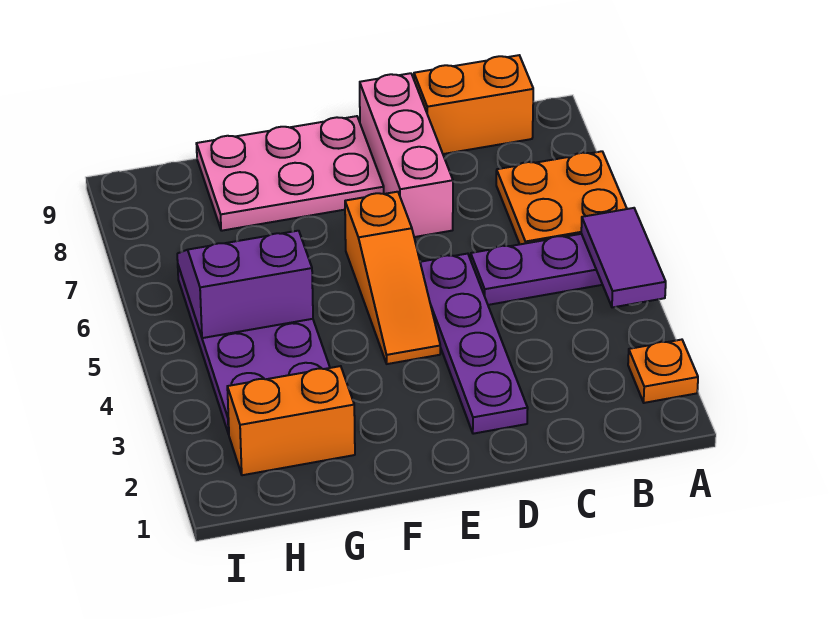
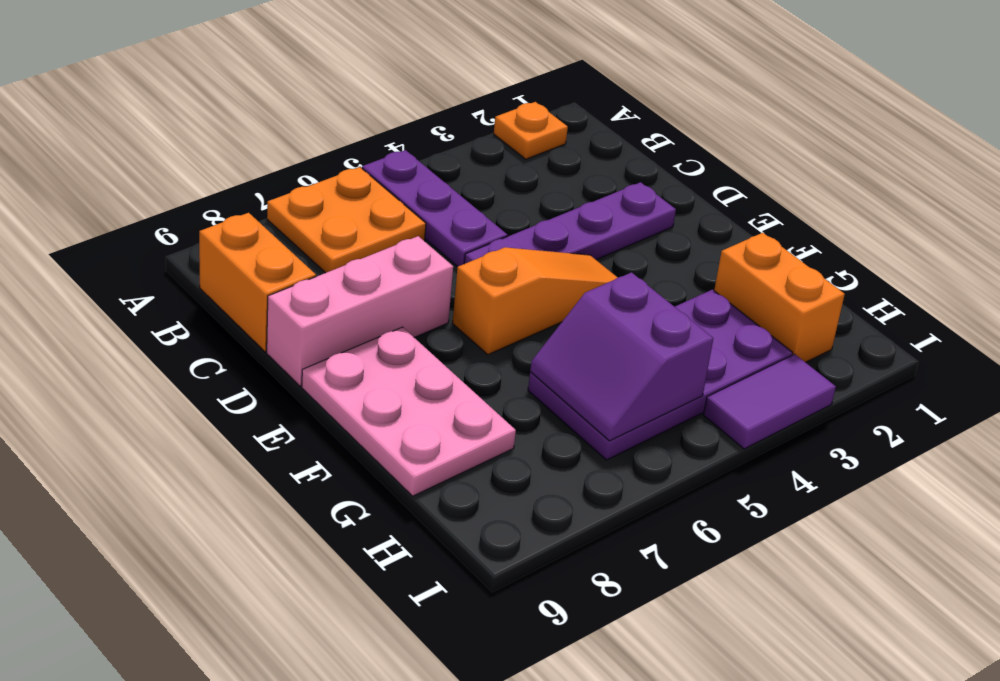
purple tile A4:A5 level 2 -> purple tile I3:I4 level 1

